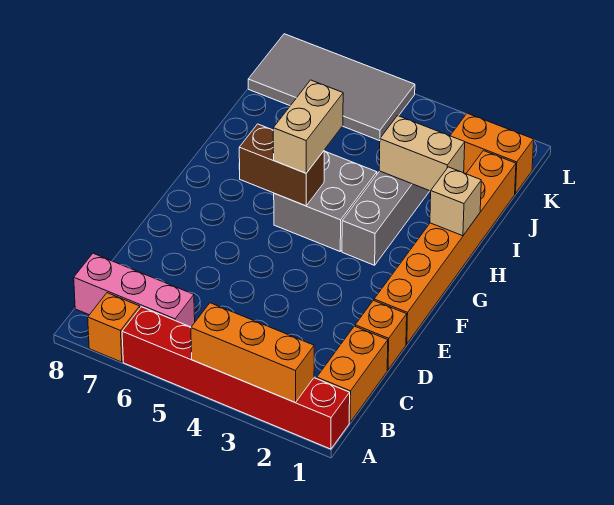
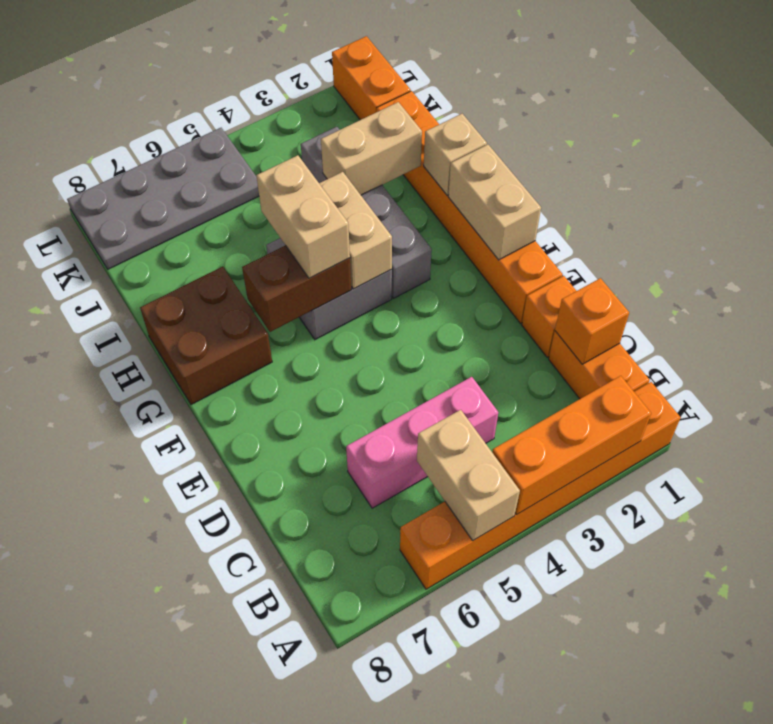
red brick A1:A6 level 1 -> orange brick A1:A6 level 1
none -> tan brick A5:B5 level 2
orange brick A7 level 1 -> orange brick C1 level 2
pink brick B6:B8 level 1 -> pink brick C4:C6 level 1
none -> tan brick F1:G1 level 2
none -> tan brick G4:H4 level 2
none -> brown brick G7:H8 level 1
orange brick K1:K2 level 1 -> orange brick K1:L1 level 1
grey tile K5:L8 level 1 -> grey plate K5:L8 level 1

